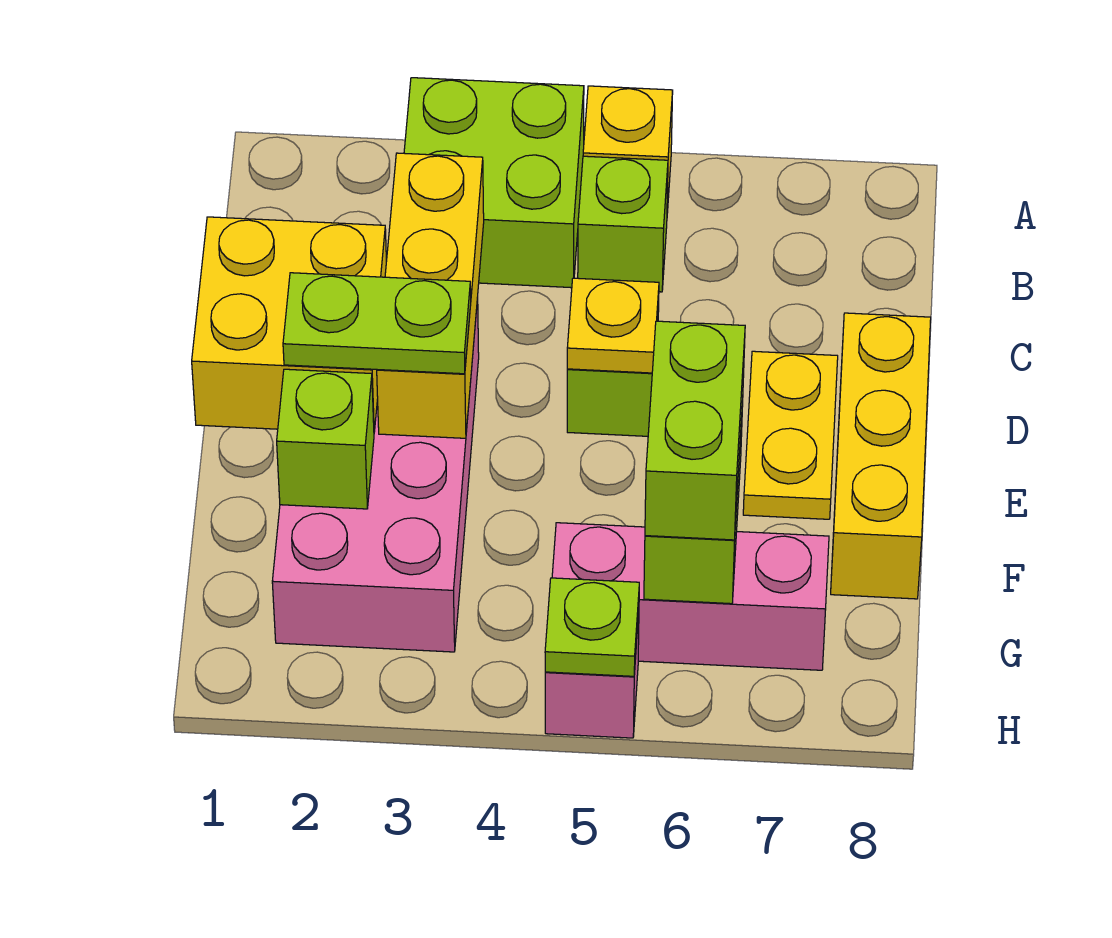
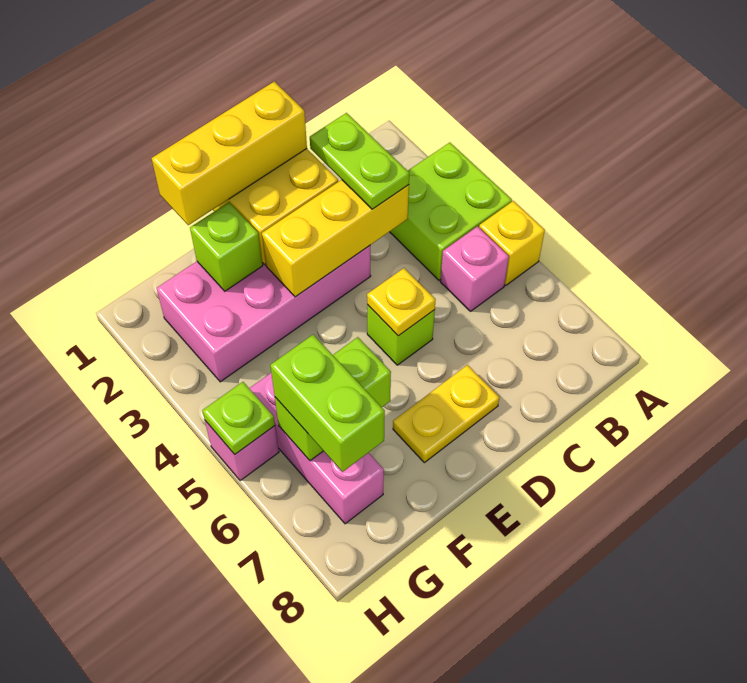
lime brick B5 level 1 -> pink brick B5 level 1
yellow brick D8:F8 level 1 -> yellow brick D1:F1 level 3
lime plate E2:E3 level 3 -> lime plate C2:C3 level 3
lime brick F6:G6 level 3 -> lime brick G6:G7 level 3

